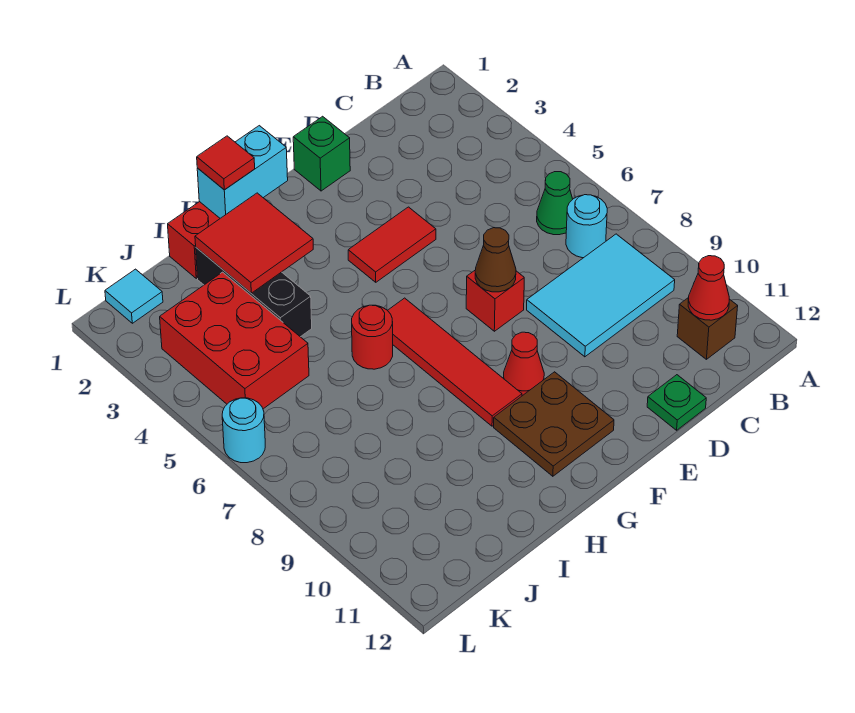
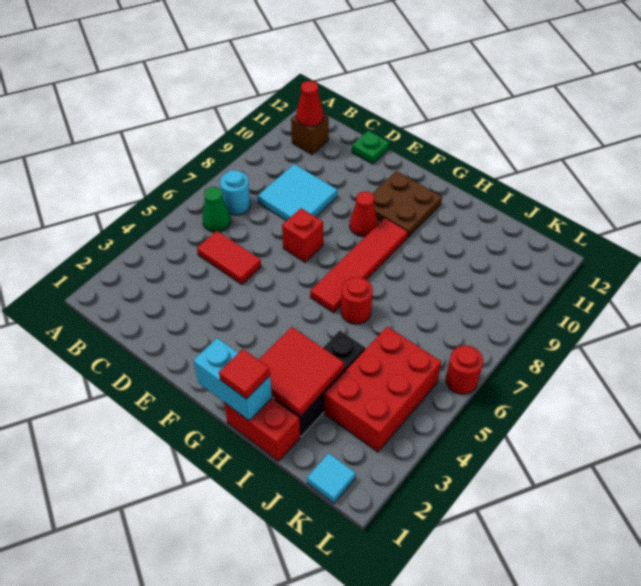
cyan tile B8:D9 level 1 -> cyan tile C8:D9 level 1
green brick E1 level 1 -> none
red tile E4:F4 level 1 -> red tile C5:D5 level 1
brown cone E7 level 2 -> none
cyan round brick L6 level 1 -> red round brick L6 level 1

